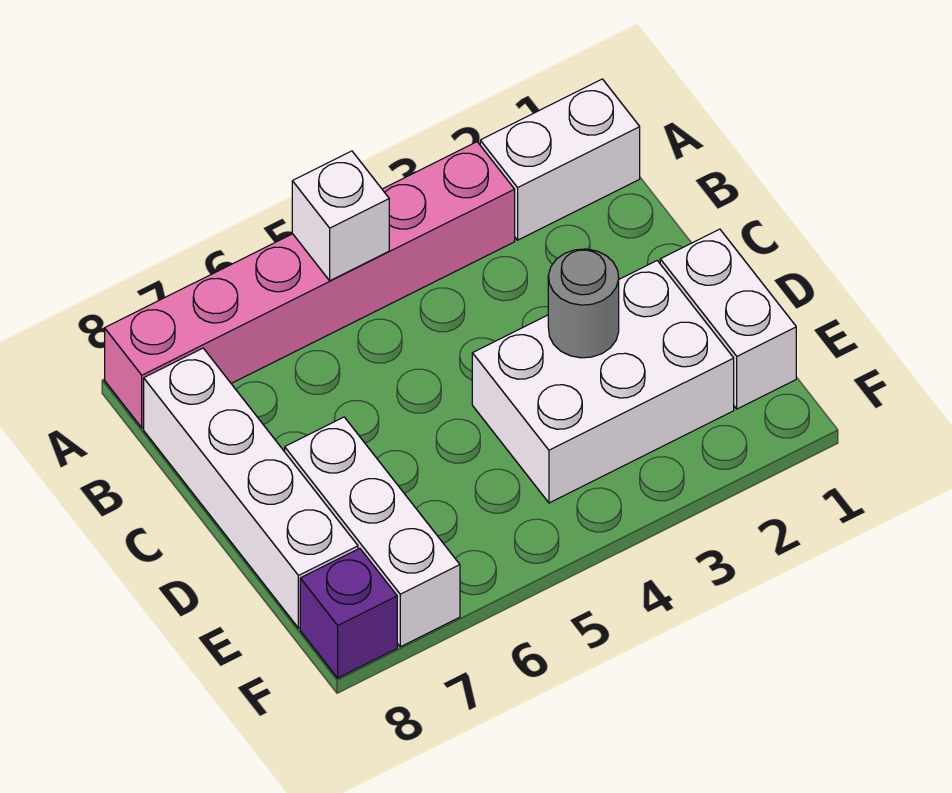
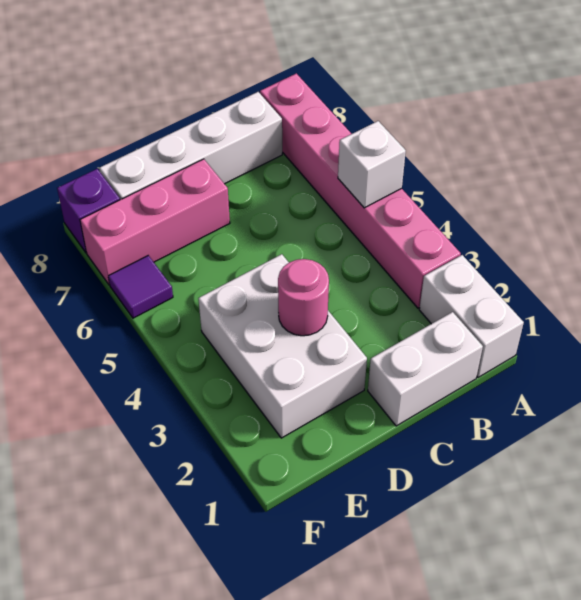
white brick D1:E1 level 1 -> white brick B1:C1 level 1
grey round brick D3 level 2 -> pink round brick D3 level 2
white brick D7:F7 level 1 -> pink brick D7:F7 level 1
none -> purple tile F6 level 1

